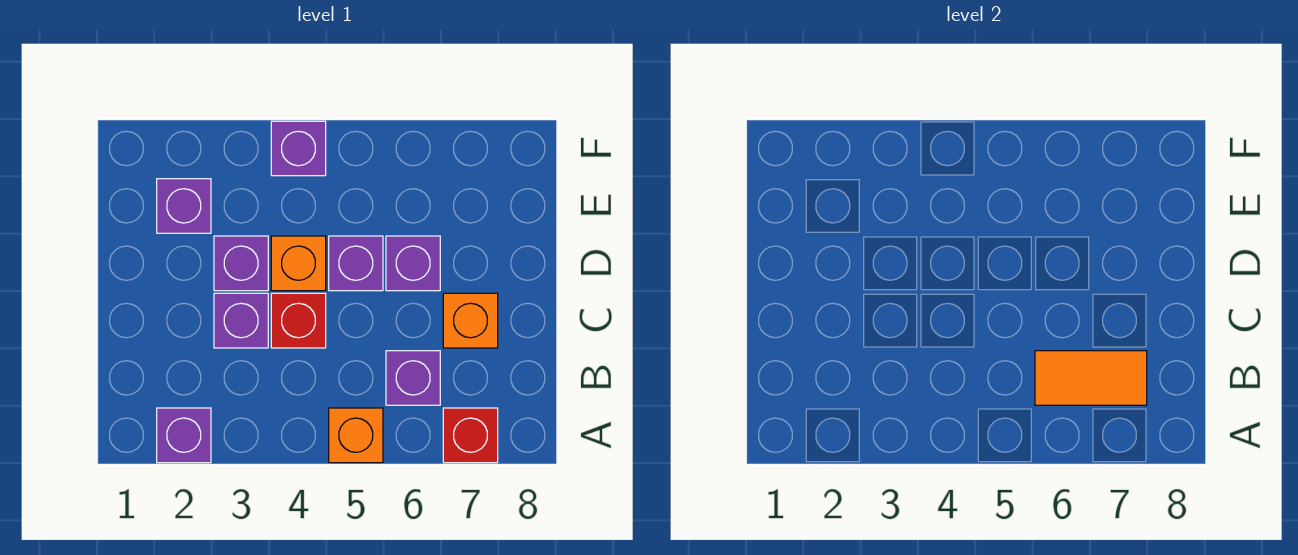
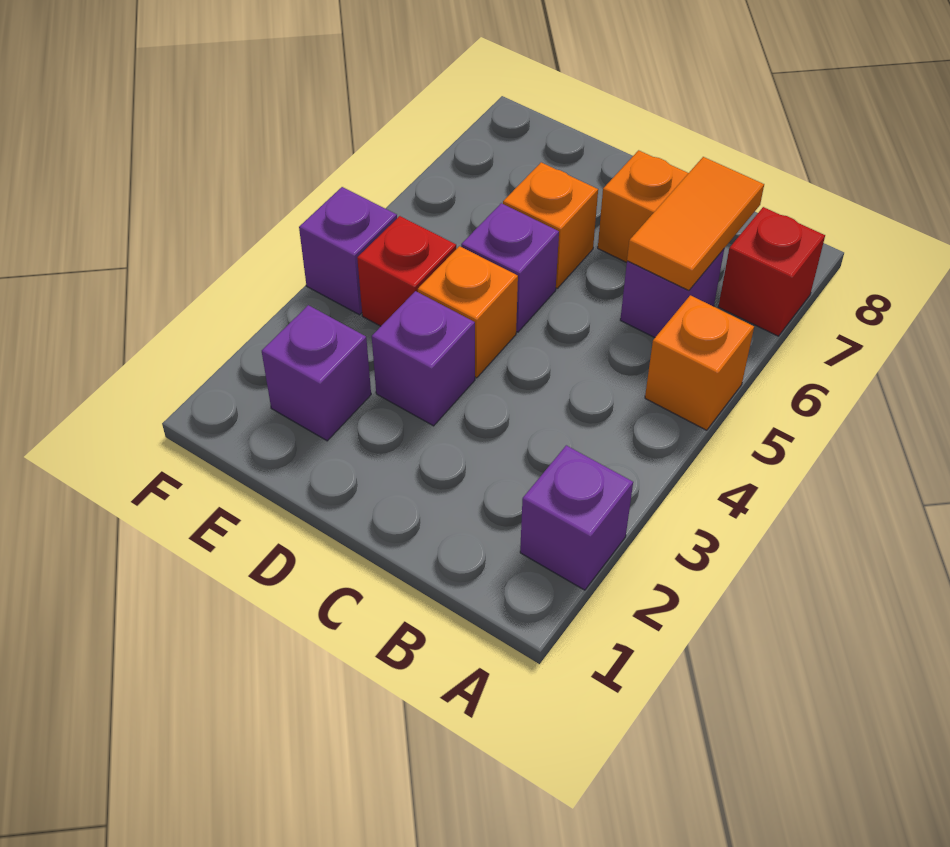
purple brick C3 level 1 -> none
red brick C4 level 1 -> red brick E4 level 1
purple brick D6 level 1 -> orange brick D6 level 1

